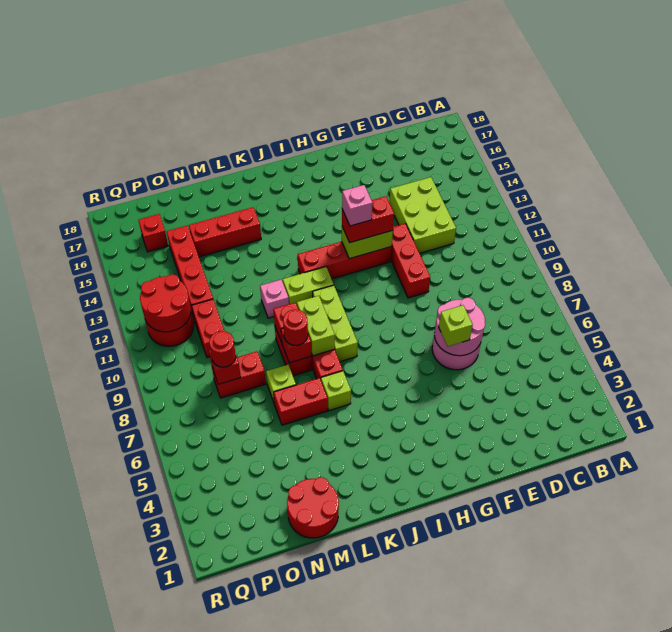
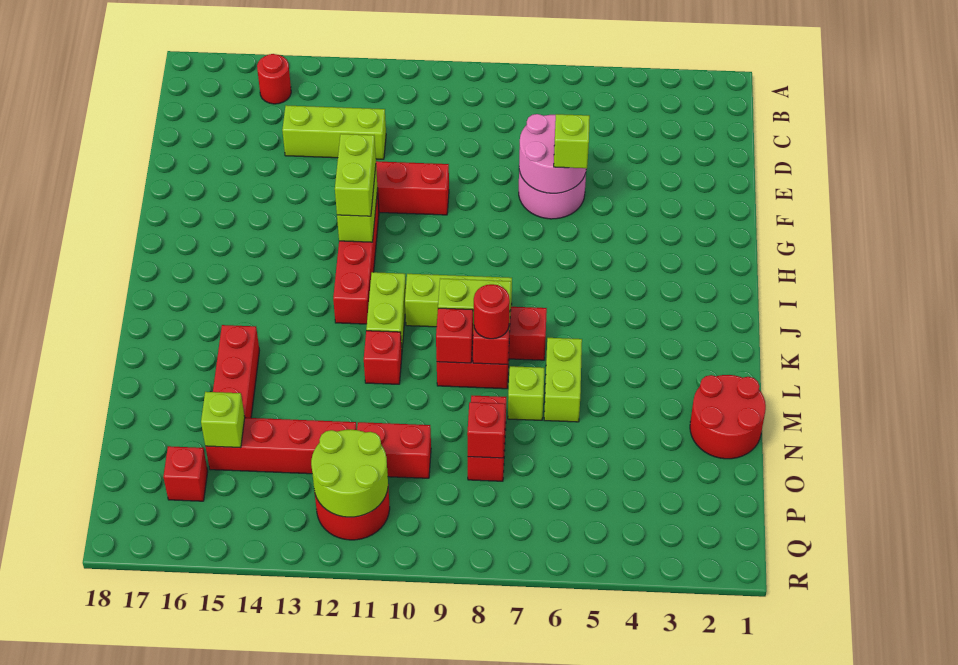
lime brick D12:E14 level 1 -> lime brick D12:D14 level 1
red brick G12:H12 level 3 -> lime brick G12:H12 level 3
pink brick H12 level 4 -> none
lime brick K6 level 1 -> lime brick O15 level 2
red brick L6:M6 level 1 -> lime brick L6:M6 level 1
pink brick L11 level 1 -> red brick L11 level 1
red round brick O8 level 3 -> red round brick B15 level 1
red round brick P11:Q12 level 2 -> lime round brick P11:Q12 level 2

